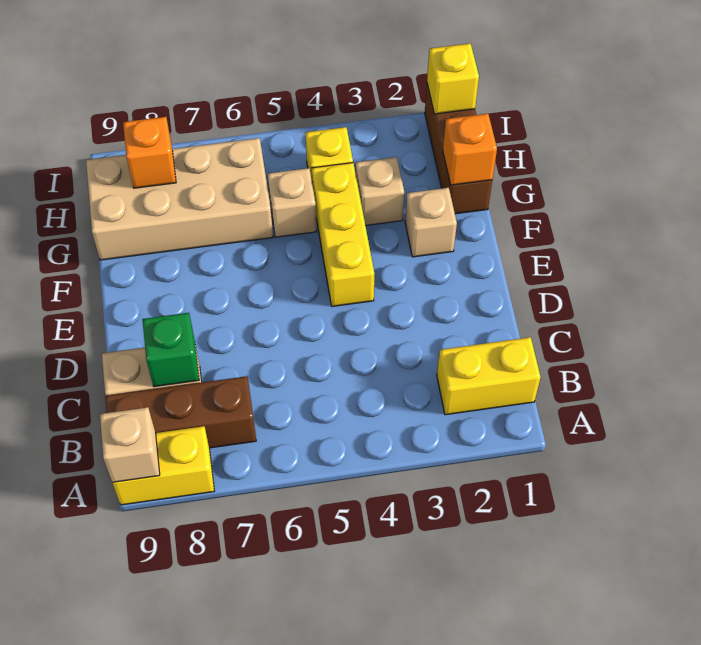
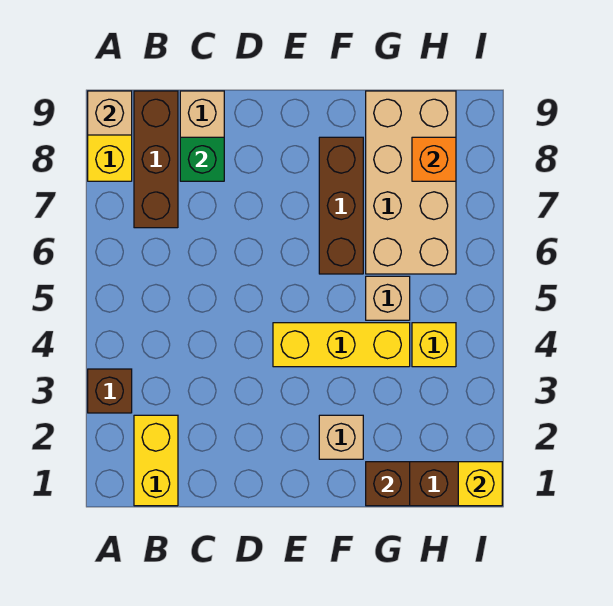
none -> brown brick A3 level 1
none -> brown brick F6:F8 level 1
orange brick G1 level 2 -> brown brick G1 level 2
tan brick G3 level 1 -> none

